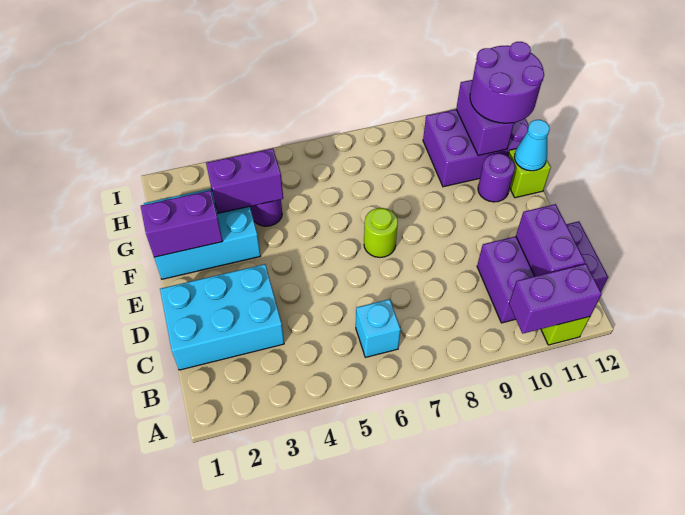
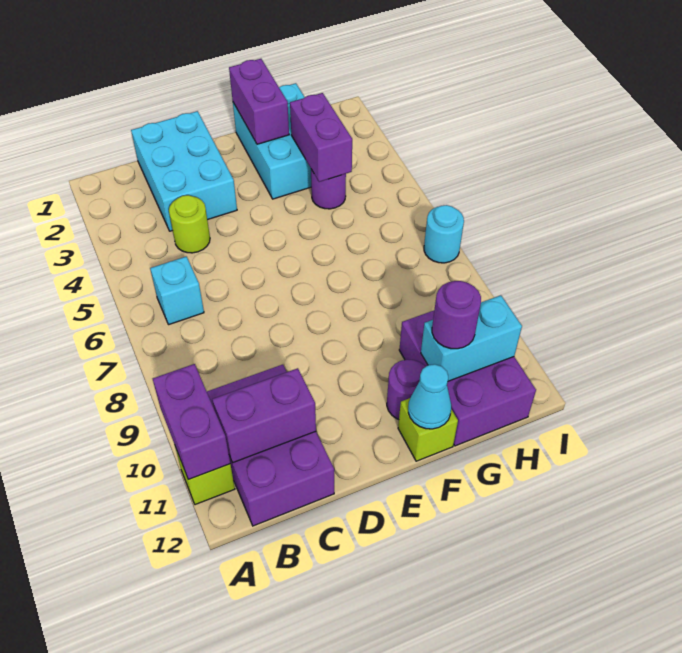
lime round brick E7 level 1 -> lime round brick C4 level 1
purple brick G11:H11 level 2 -> cyan brick G11:H11 level 2
purple round brick G11:H12 level 3 -> purple round brick G11 level 3
none -> cyan round brick I7 level 1

